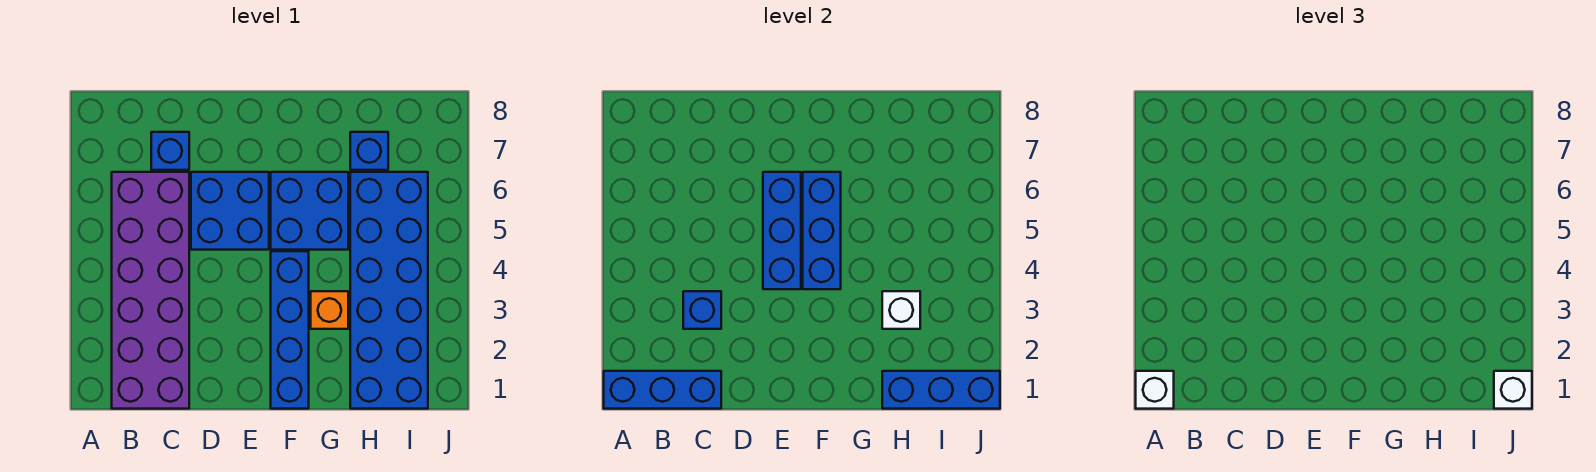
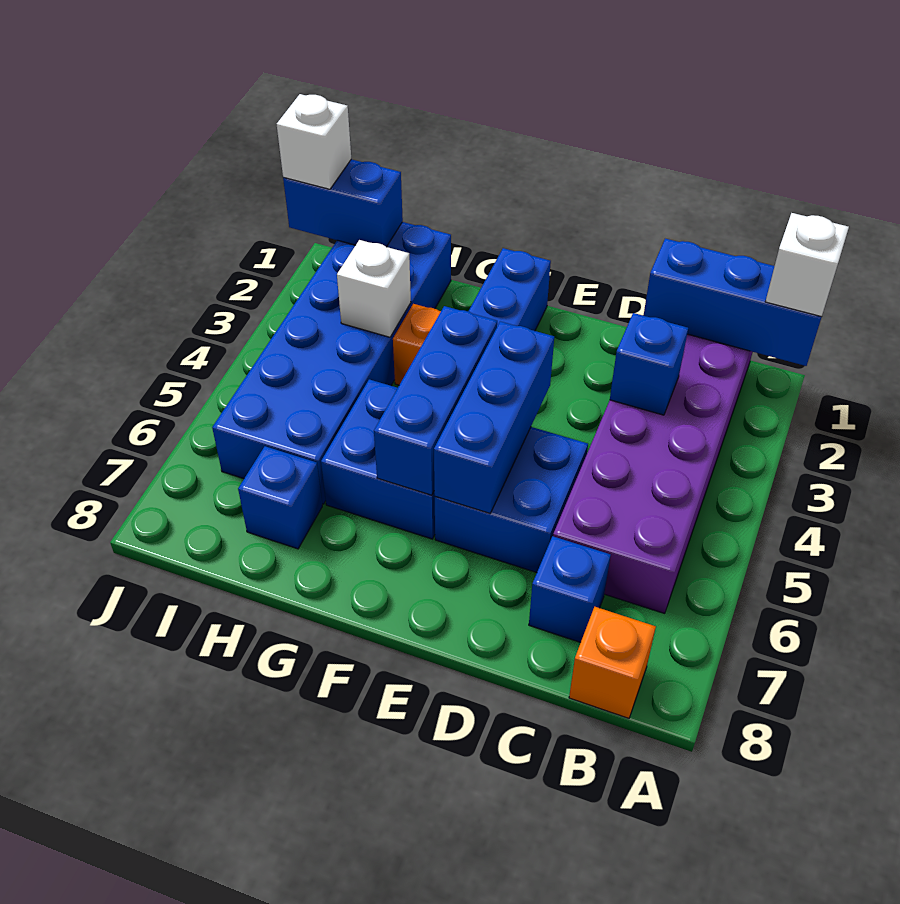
none -> orange brick B8 level 1
blue brick H1:J1 level 2 -> blue brick I1:J1 level 2

